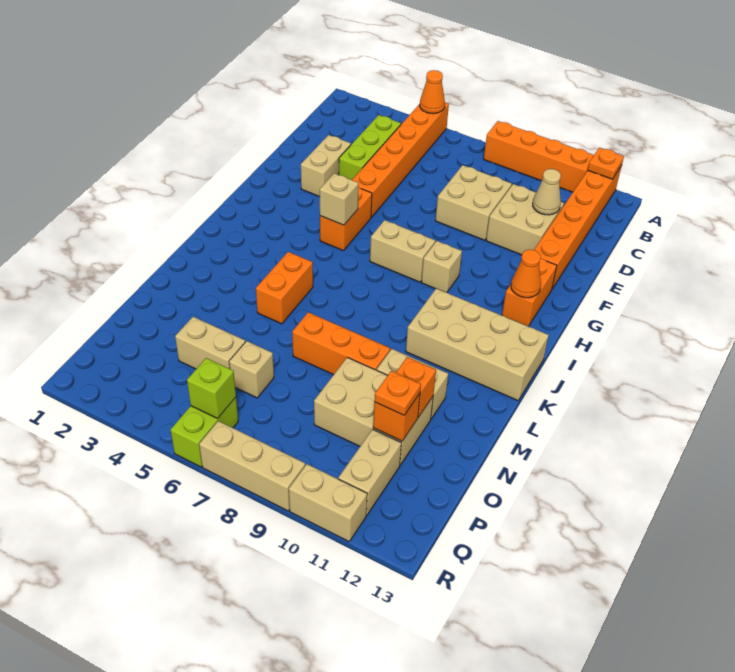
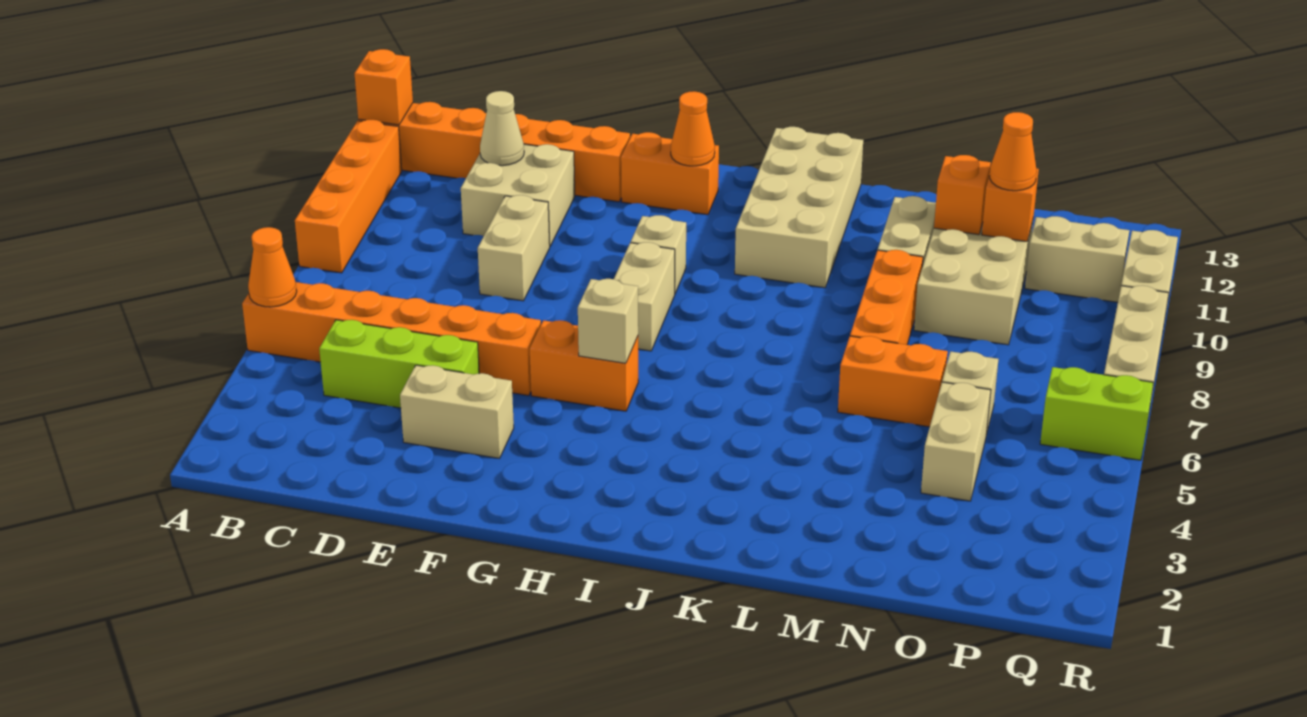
orange plate A12 level 2 -> orange brick A12 level 2
tan brick D8:E9 level 1 -> tan brick E8:E9 level 1
orange brick K5:L5 level 1 -> orange brick M6:N6 level 1
orange plate O11 level 3 -> orange cone O11 level 3
lime brick Q6 level 2 -> none

